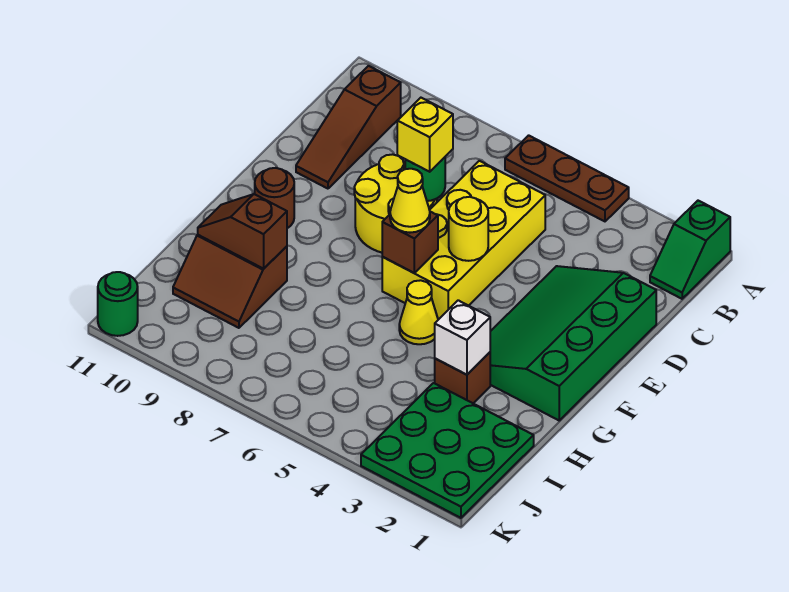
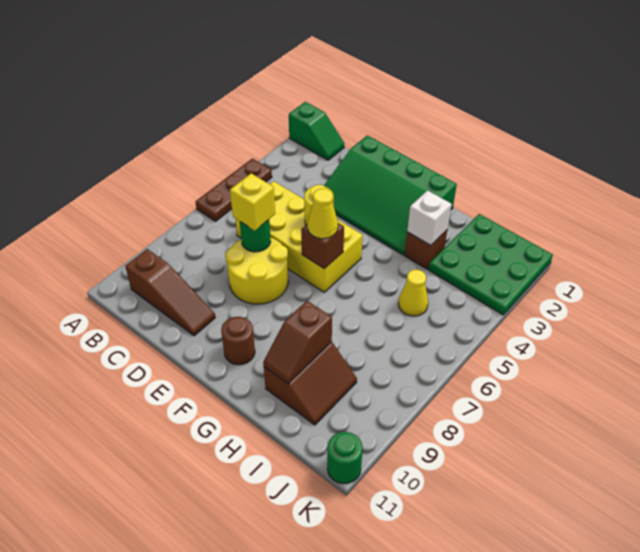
yellow cone G5 level 1 -> yellow cone I5 level 1

